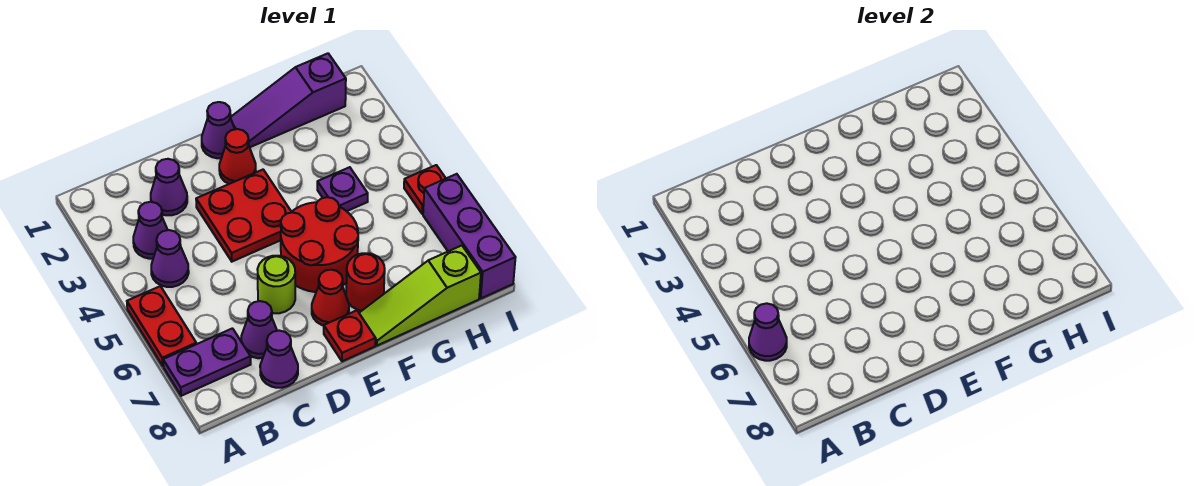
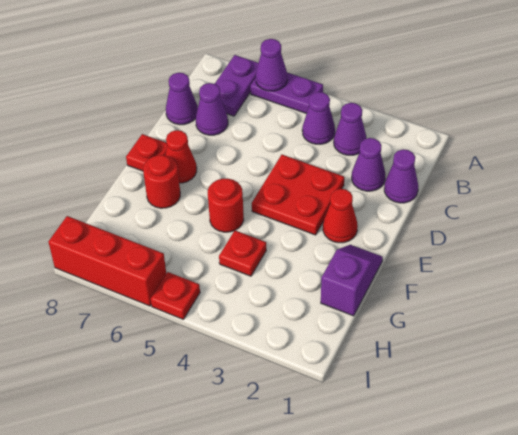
red plate A5:A6 level 1 -> purple plate A5:A6 level 1
lime round brick D6 level 1 -> none
purple cone E1 level 1 -> purple cone C1 level 1
red round brick E5:F6 level 1 -> red round brick F5 level 1
purple slope F1:H1 level 1 top H -> purple slope F1:G1 level 1 top G
lime slope F8:H8 level 1 top H -> none
purple plate G4 level 1 -> red plate G4 level 1
purple brick I6:I8 level 1 -> red brick I6:I8 level 1

